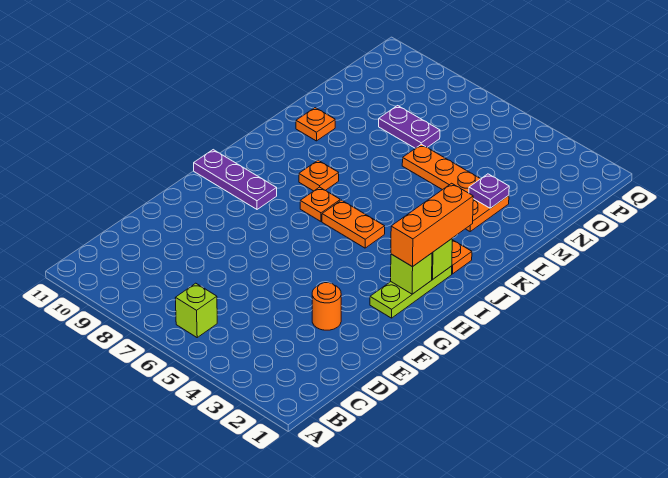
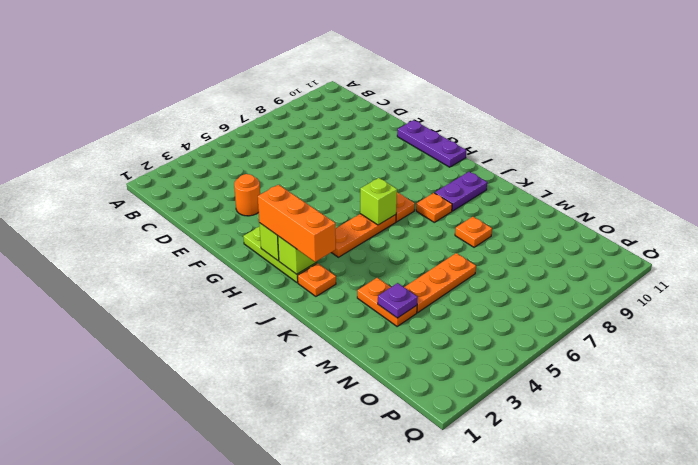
lime brick B6 level 1 -> lime brick I6 level 2
purple plate H9:H11 level 1 -> purple plate F11:H11 level 1
orange plate I5:I6 level 1 -> orange plate I4:I6 level 1
orange plate L10 level 1 -> orange plate L8 level 1
purple plate N7:N8 level 1 -> purple plate J9:J10 level 1

